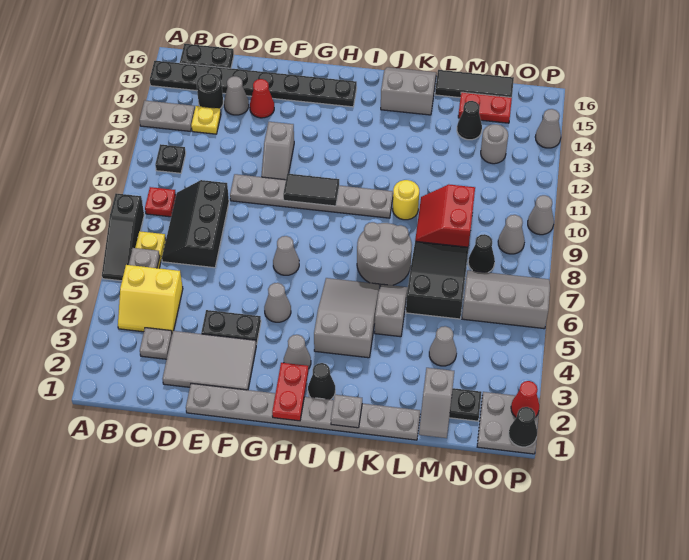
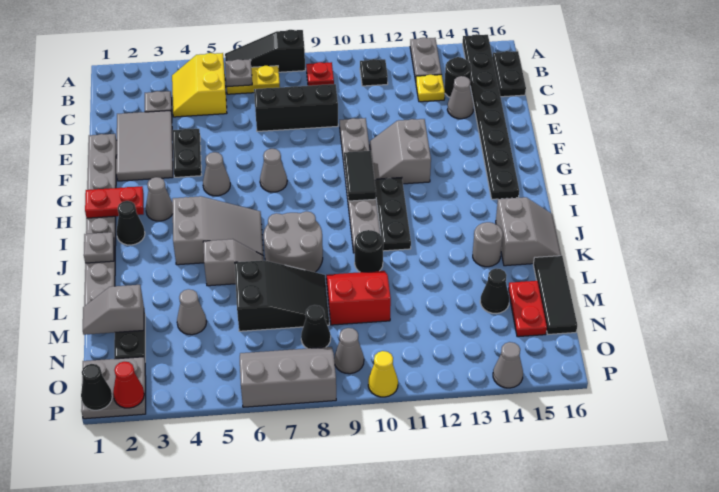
red cone E14 level 1 -> none
grey slope F11:F12 level 1 top 12 -> grey slope F11:G12 level 1 top 12
none -> black plate H11:J11 level 1
yellow round brick K10 level 1 -> black round brick K10 level 1
grey slope N6:P7 level 1 top 6 -> grey slope O6:P8 level 1 top P
grey round brick N13 level 1 -> grey round brick K14 level 1
grey cone P10 level 1 -> yellow cone P10 level 1

